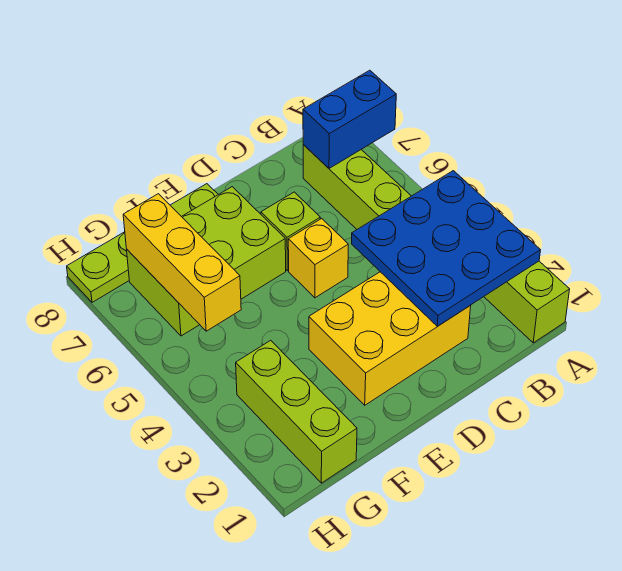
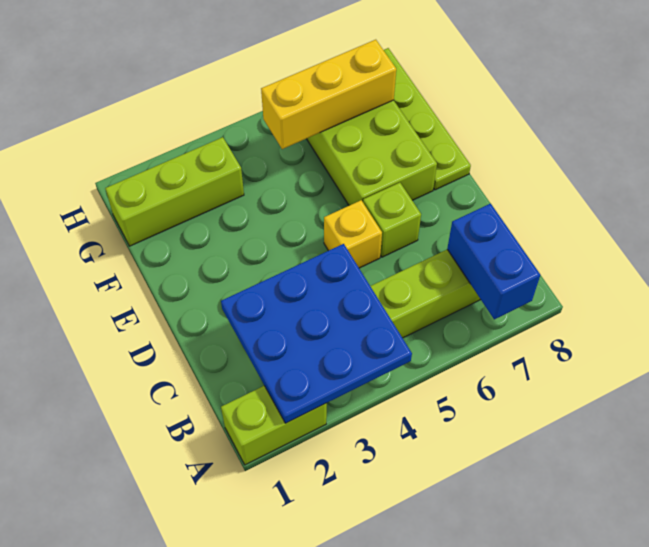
yellow brick C2:E3 level 1 -> none

